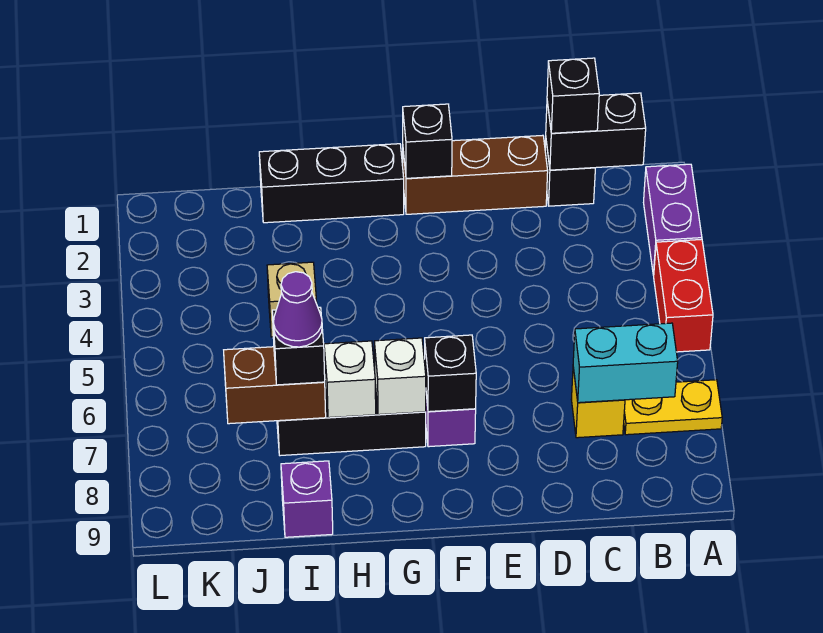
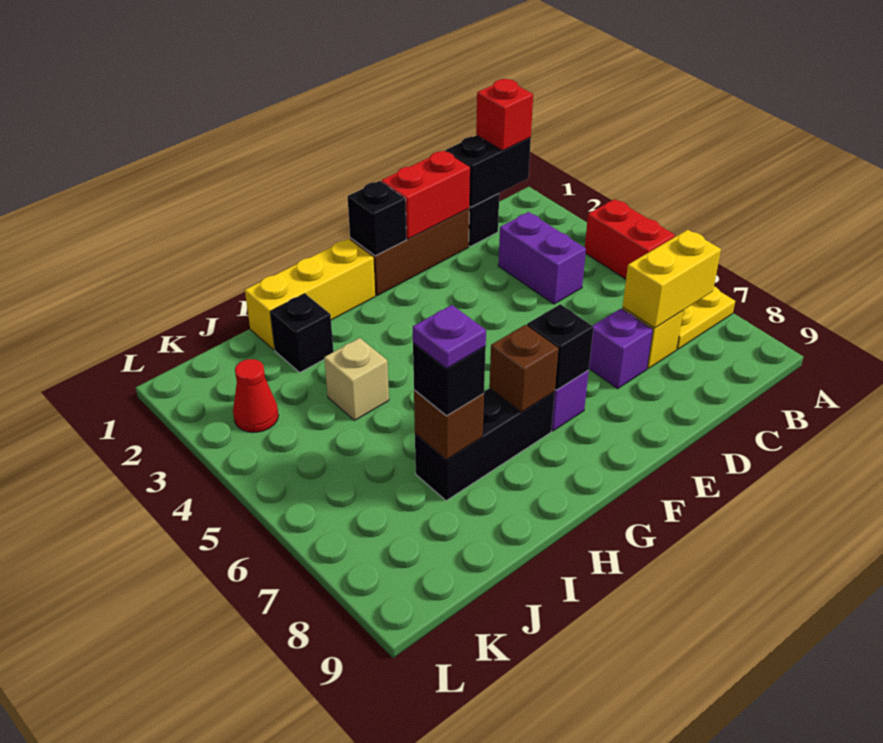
purple brick A2:A3 level 1 -> purple brick C3:C4 level 1
none -> red brick B1 level 3
cyan brick B7:C7 level 2 -> yellow brick B7:C7 level 2
black brick C1 level 3 -> black brick I2 level 1
none -> red brick D1:E1 level 2
black brick G1:I1 level 1 -> yellow brick G1:I1 level 1
white brick G7 level 2 -> brown brick G7 level 2
white brick H7 level 2 -> none
brown brick I7:J7 level 2 -> brown brick I7 level 2
purple cone I7 level 4 -> purple plate I7 level 4
purple brick I9 level 1 -> purple brick D7 level 1
none -> red cone K3 level 1

